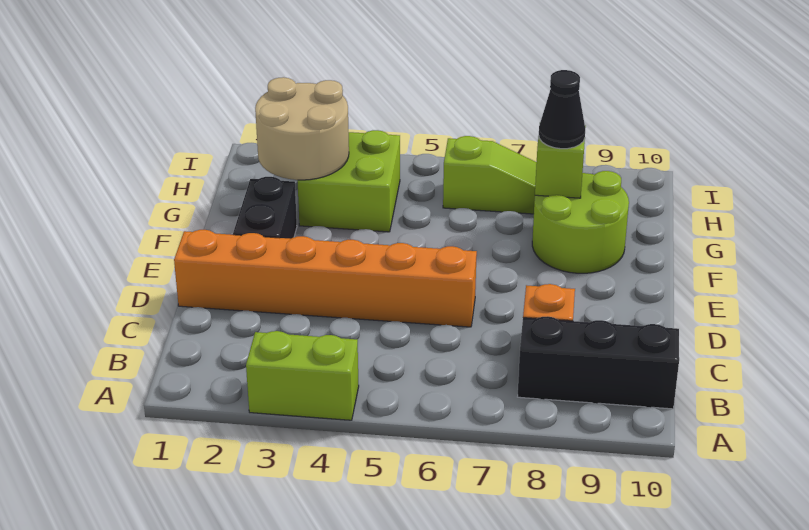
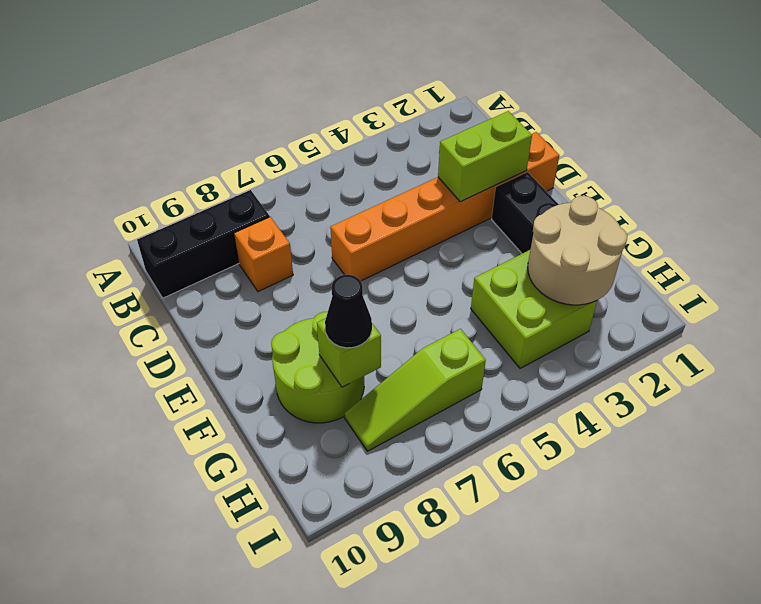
lime brick A3:A4 level 1 -> lime brick D2:D3 level 2

